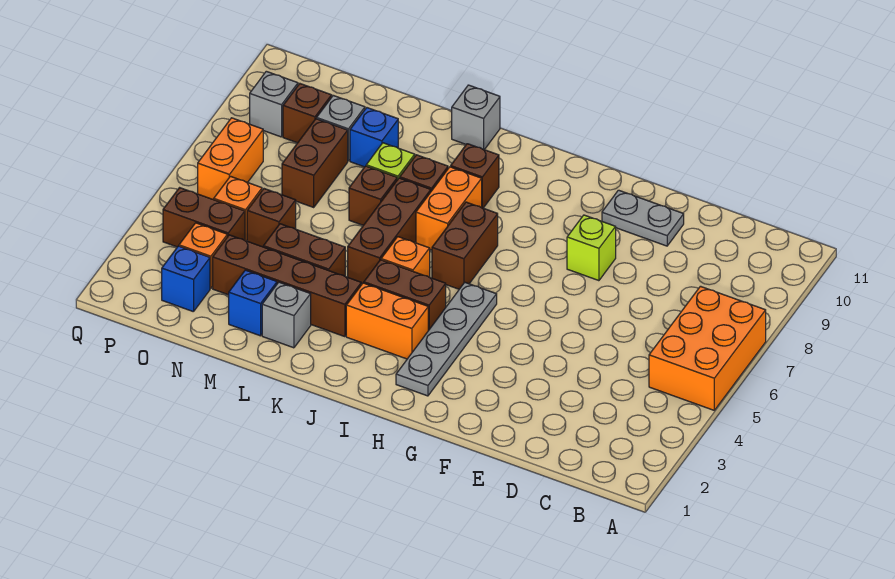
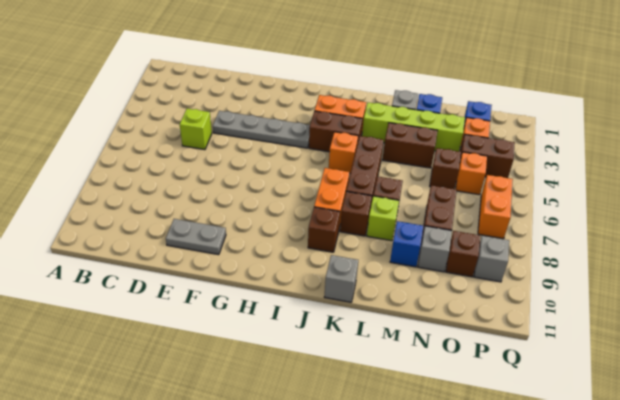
orange brick A5:B7 level 1 -> none
lime brick F8 level 1 -> lime brick D5 level 1
grey plate H2:H5 level 1 -> grey plate E4:H4 level 1
brown brick I6:I7 level 1 -> none
brown brick K3:N3 level 1 -> lime brick K3:N3 level 1

